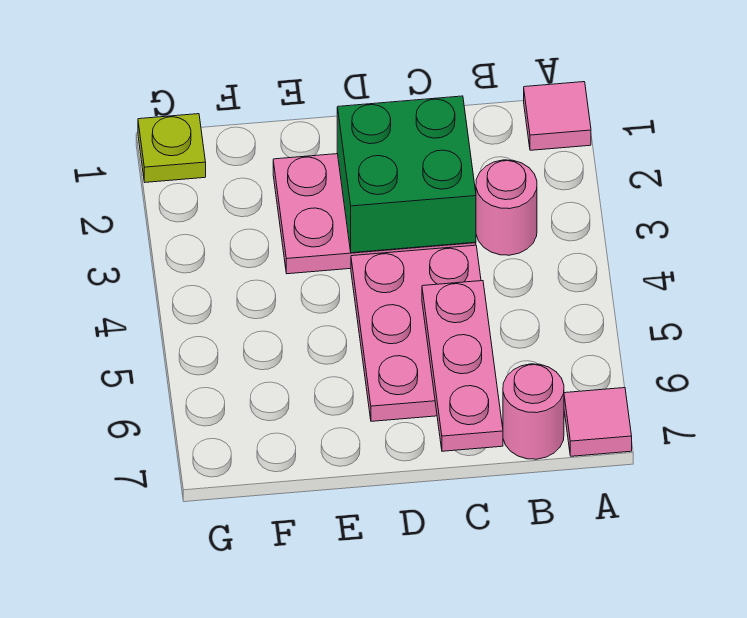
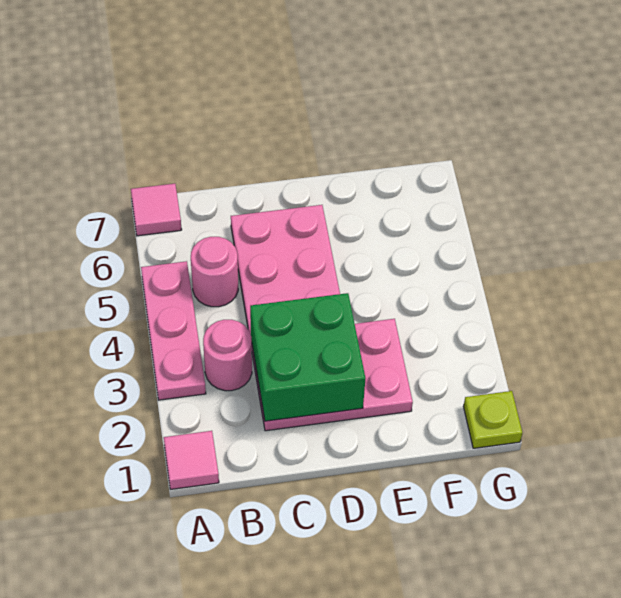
pink round brick B7 level 1 -> pink round brick B5 level 1
pink plate C5:C7 level 2 -> pink plate A3:A5 level 1

